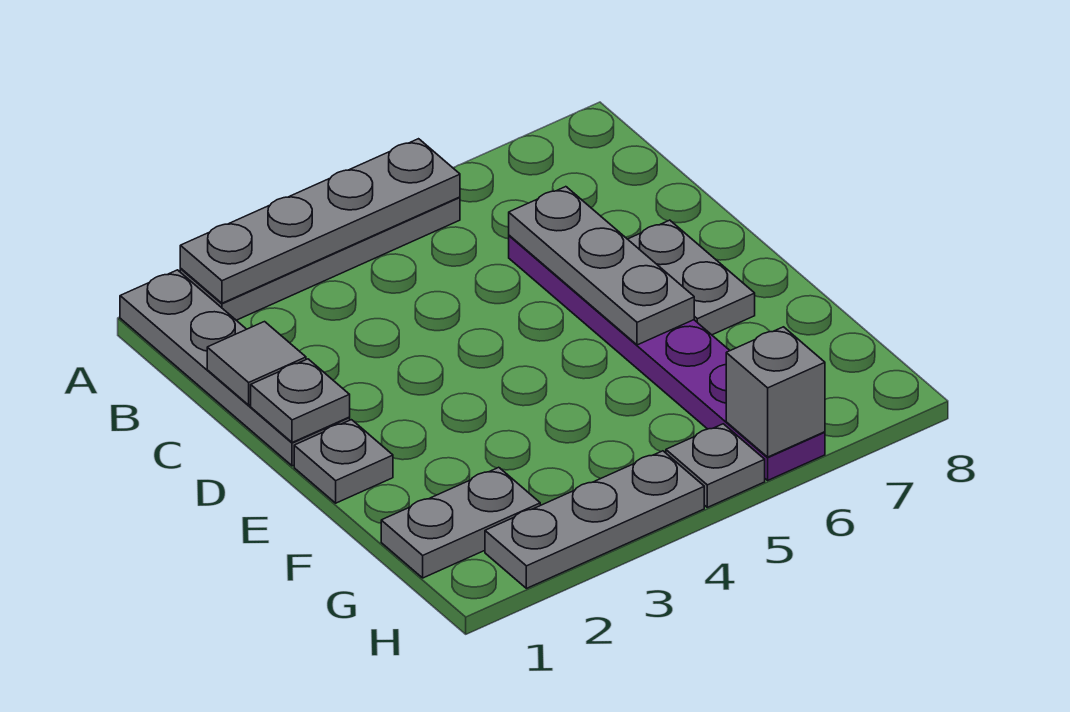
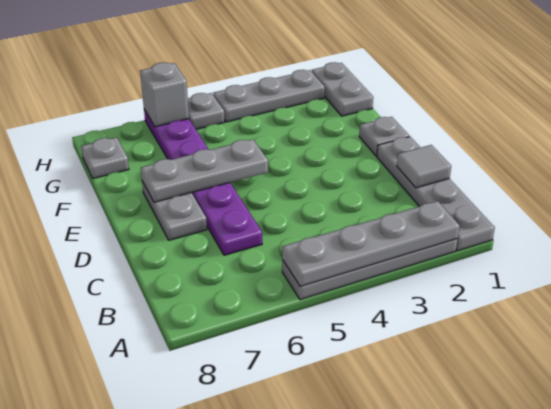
grey plate C6:E6 level 2 -> grey plate E5:E7 level 2
grey plate D1 level 2 -> grey plate G8 level 1
grey plate G1:G2 level 1 -> grey plate G1:H1 level 1

